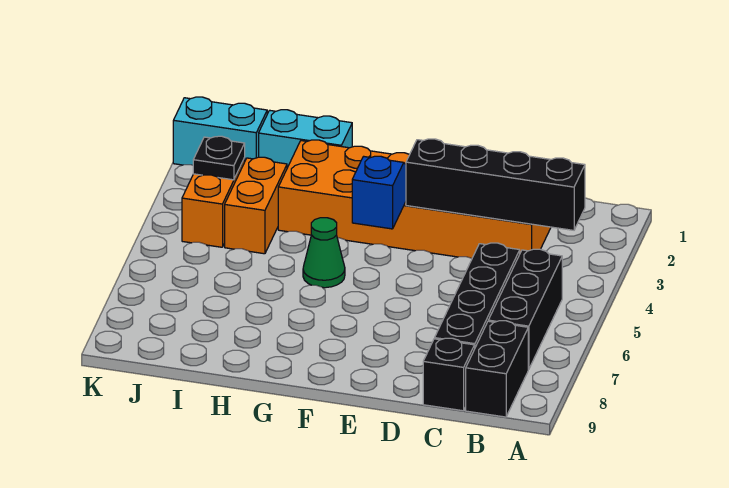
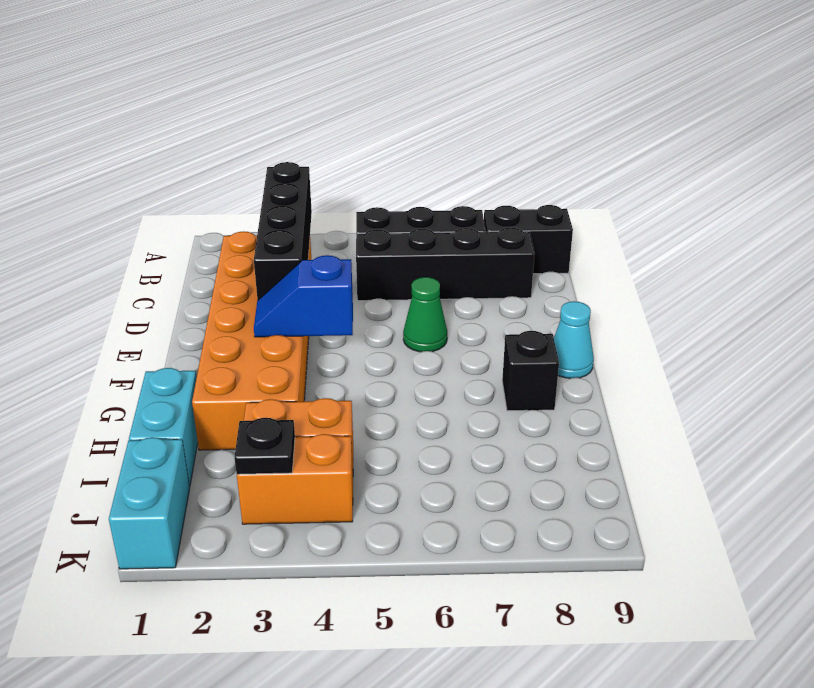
black brick C9 level 1 -> black brick G8 level 1
none -> cyan cone F9 level 1
green cone G5 level 1 -> green cone E6 level 1

